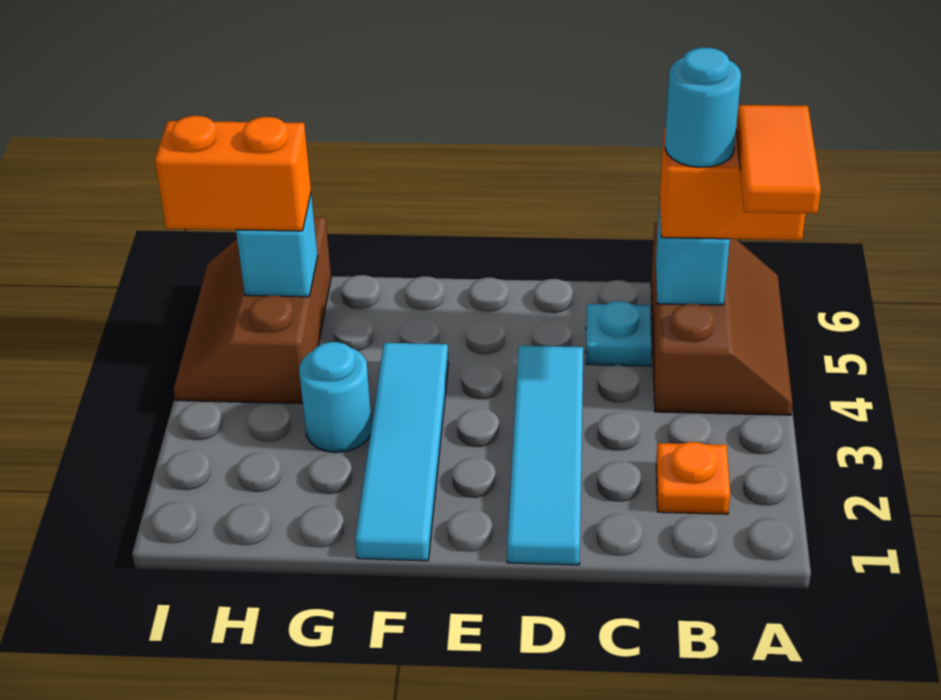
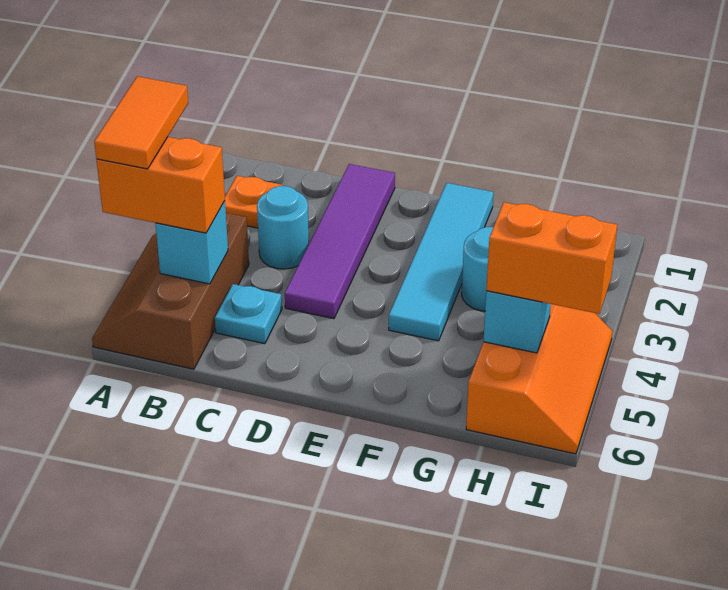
cyan round brick B5 level 4 -> cyan round brick C3 level 1
cyan tile D1:D4 level 1 -> purple tile D1:D4 level 1
brown slope H4:I6 level 1 top H -> orange slope H4:I6 level 1 top H

